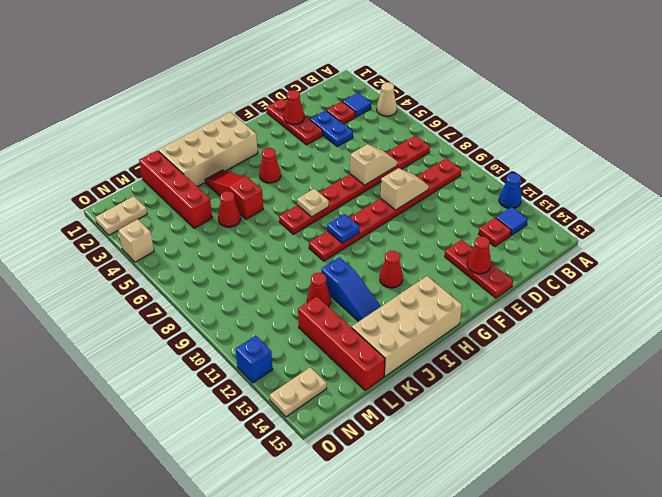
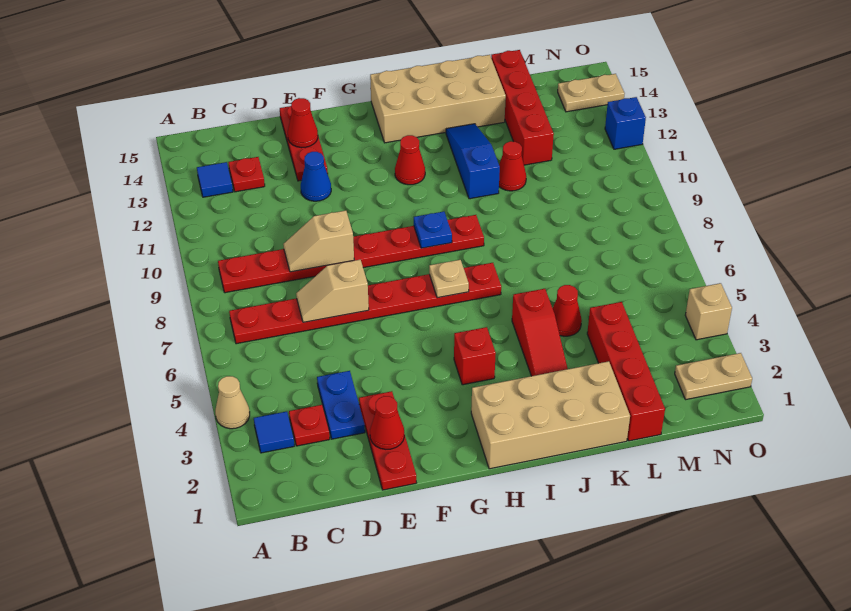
blue cone A12 level 1 -> blue cone E12 level 1
red cone H4 level 1 -> red brick H4 level 1

